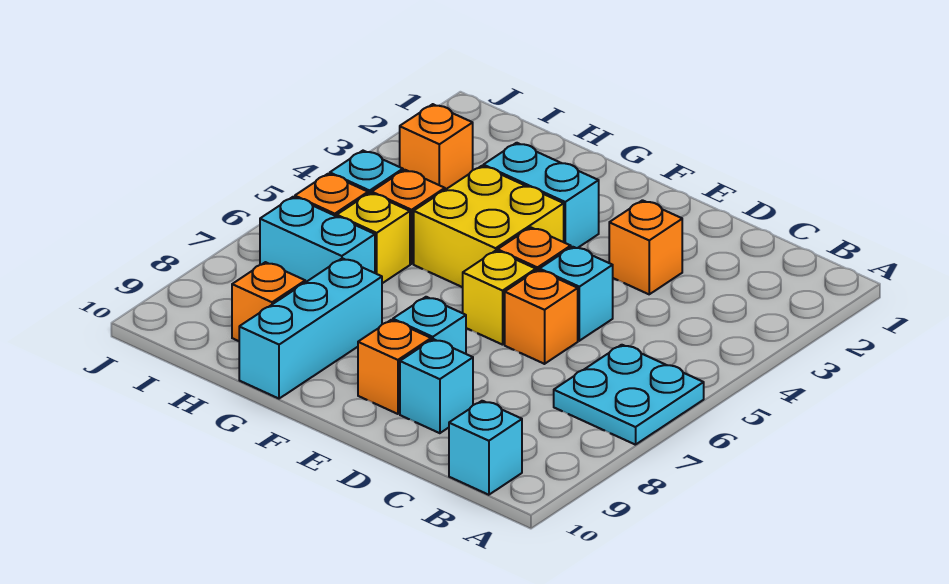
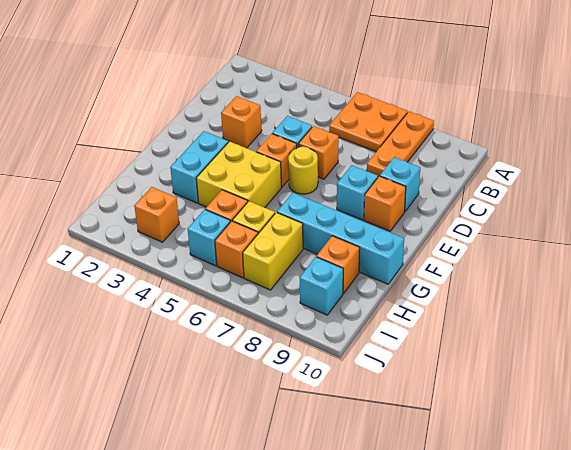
cyan plate A6:B7 level 1 -> orange plate A6:B7 level 1
none -> orange plate A8:C8 level 1
cyan brick B10 level 1 -> cyan brick I9 level 1
yellow brick E6 level 1 -> yellow round brick E6 level 1
cyan brick G8:G10 level 1 -> cyan brick G7:G10 level 1
cyan brick H7:I7 level 1 -> yellow brick H7:I7 level 1

